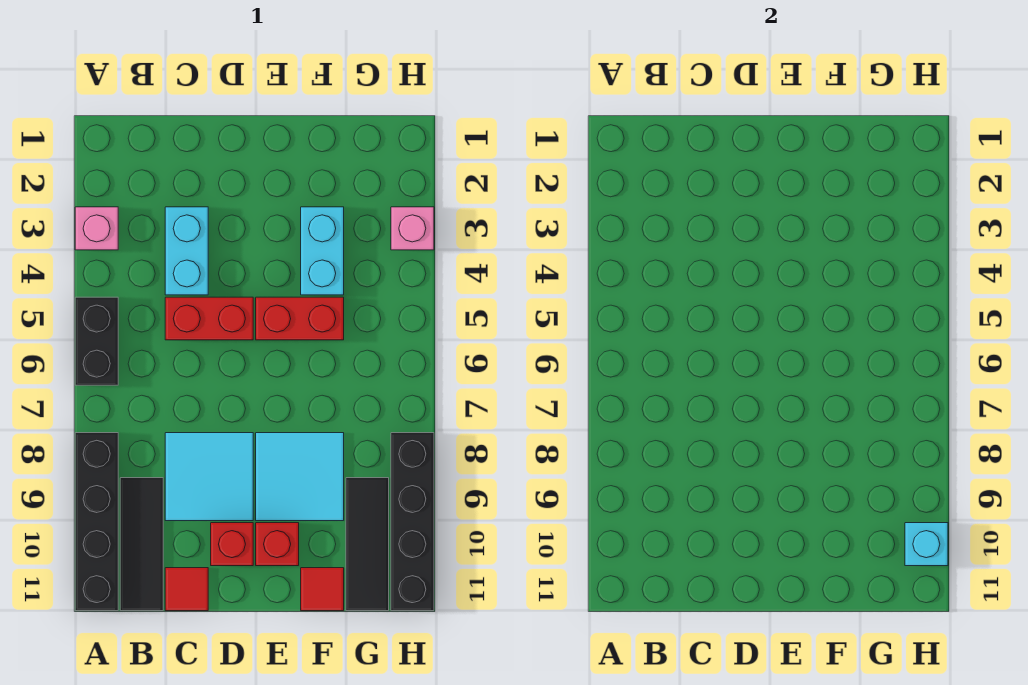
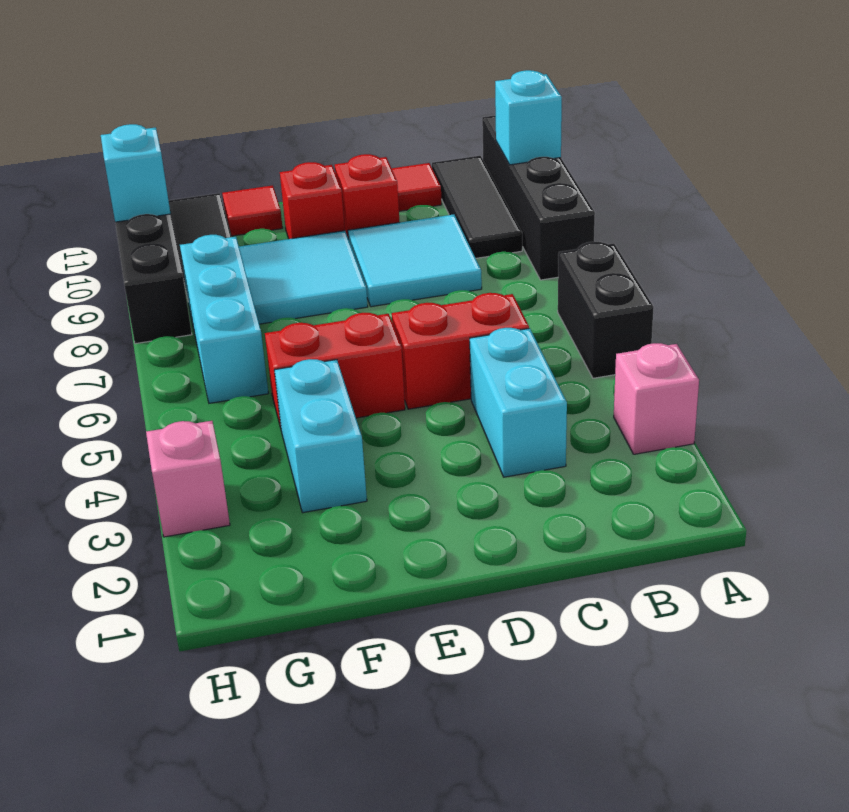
none -> cyan brick A10 level 2
none -> cyan brick G6:G8 level 1

